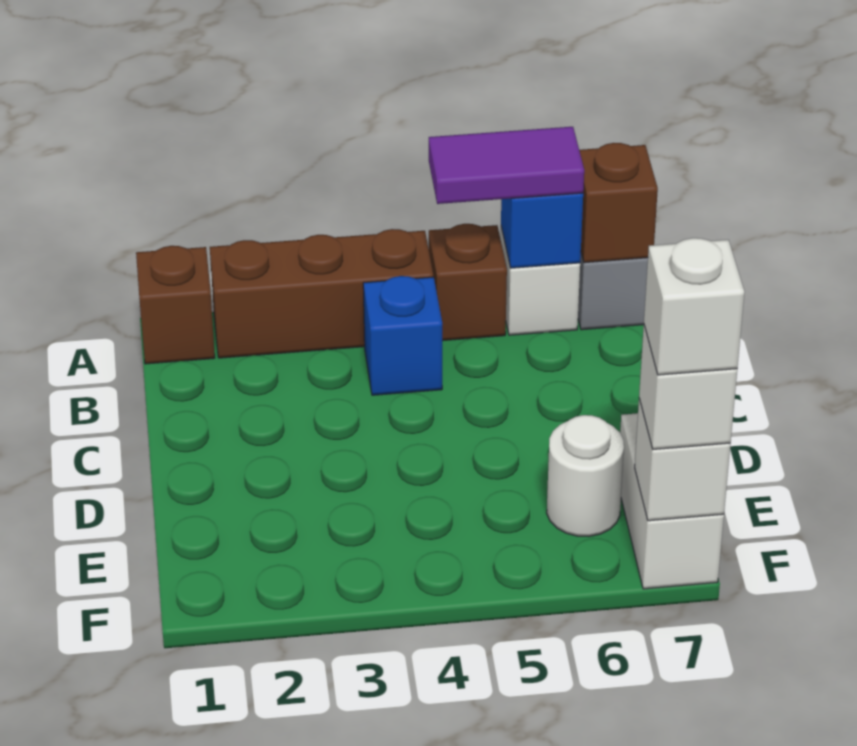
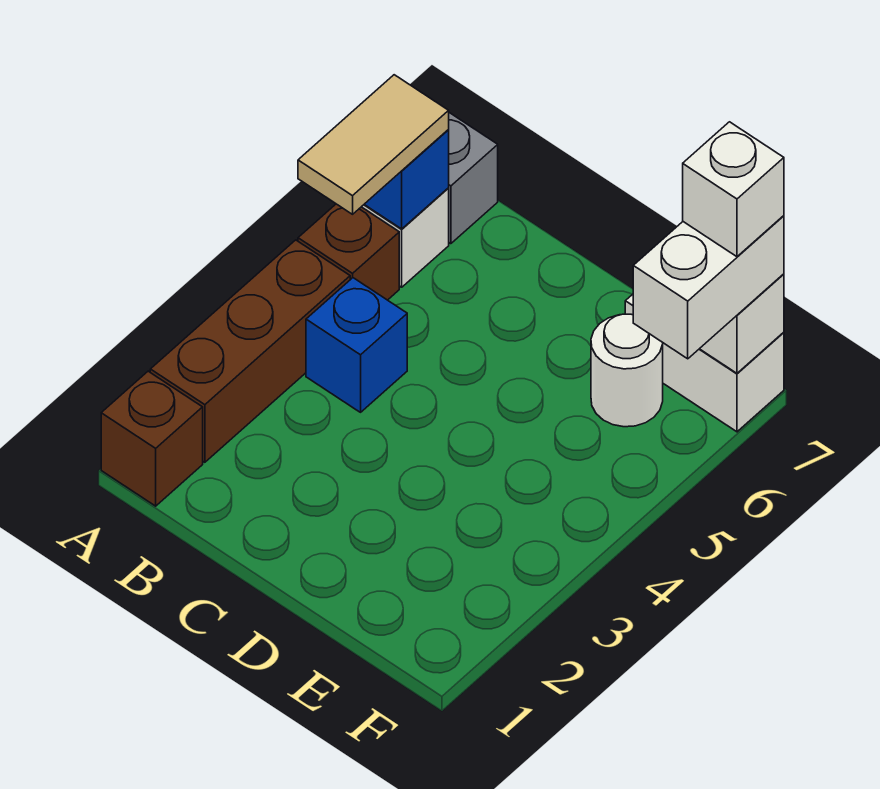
purple tile A5:A6 level 3 -> tan tile A5:A6 level 3
brown brick A7 level 2 -> none
white brick F7 level 3 -> white brick F6:F7 level 3

